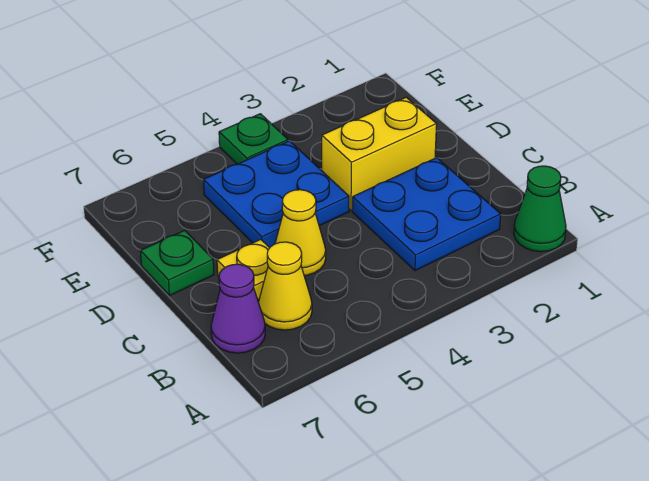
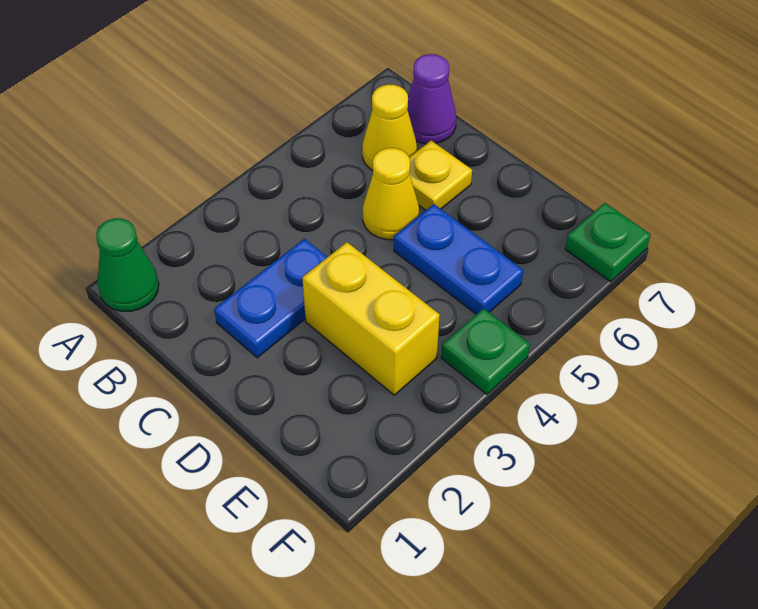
blue plate B2:C3 level 1 -> blue plate C2:C3 level 1
yellow brick D2:D3 level 1 -> yellow brick D3:E3 level 1
blue plate D4:E5 level 1 -> blue plate D5:E5 level 1
green plate D7 level 1 -> green plate F7 level 1

